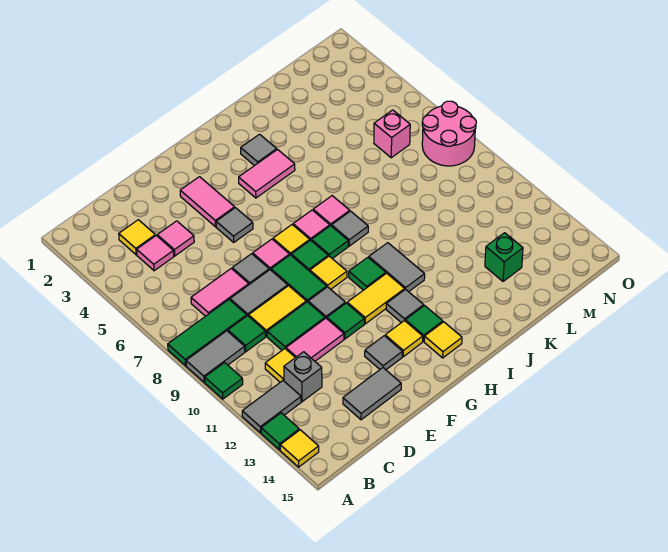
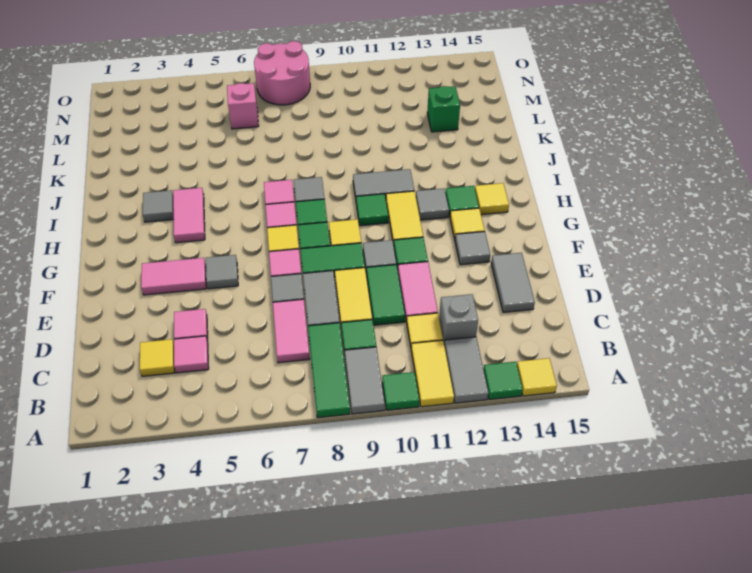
none -> yellow tile A11:B11 level 1

